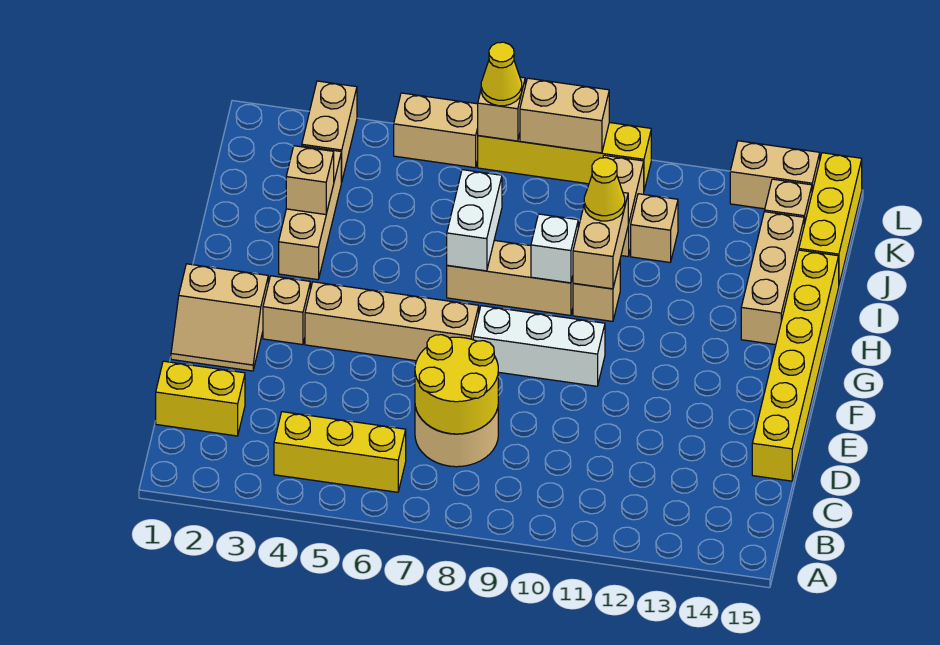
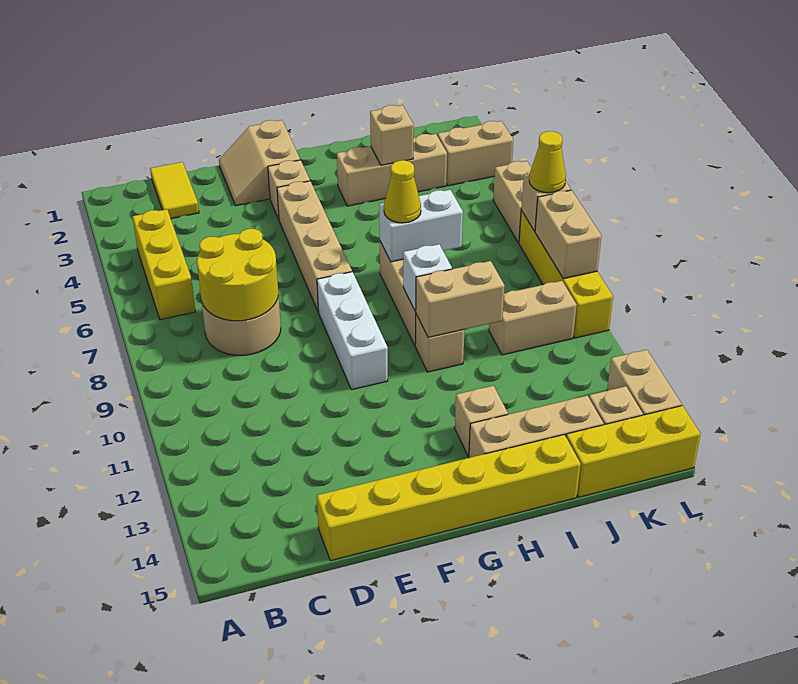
yellow brick C1:C2 level 1 -> yellow tile C1:C2 level 1
yellow cone I10 level 3 -> yellow cone H7 level 3
tan brick J11 level 1 -> tan brick H13 level 1

